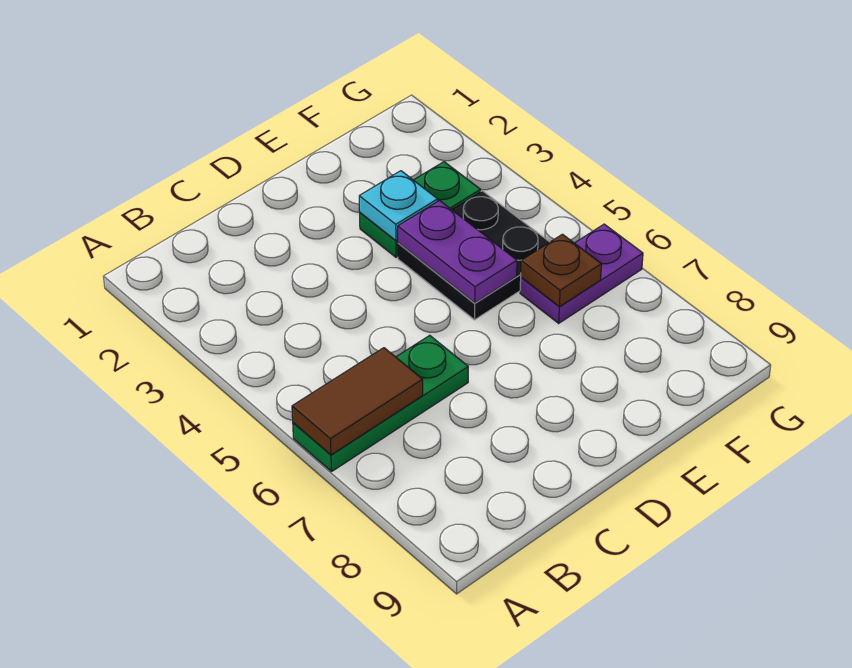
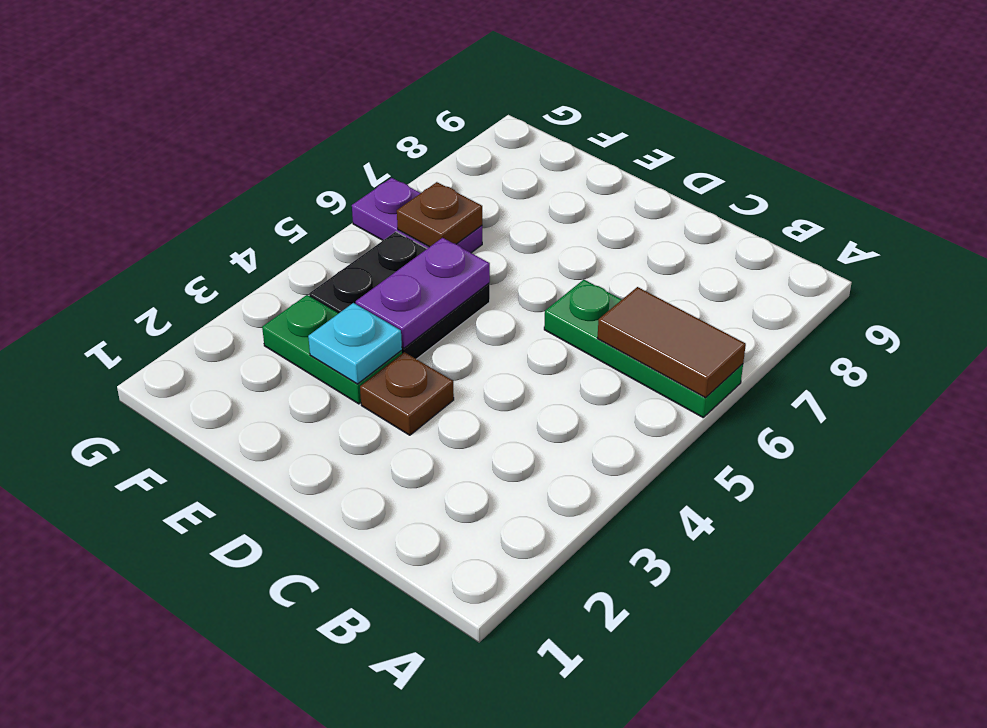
none -> brown plate D3 level 1

